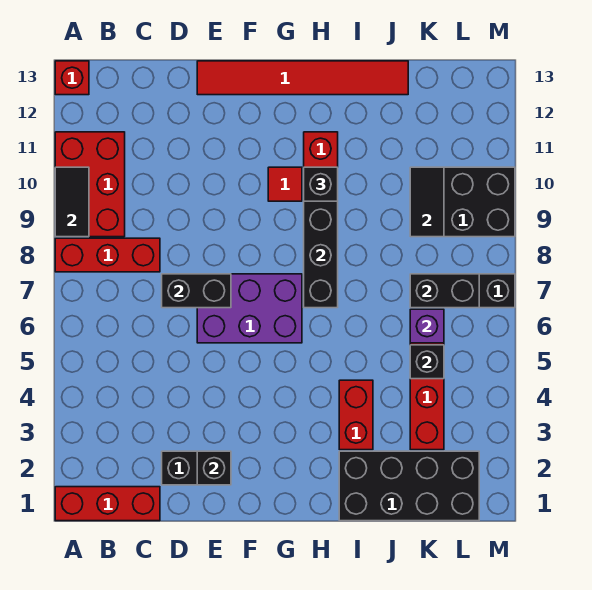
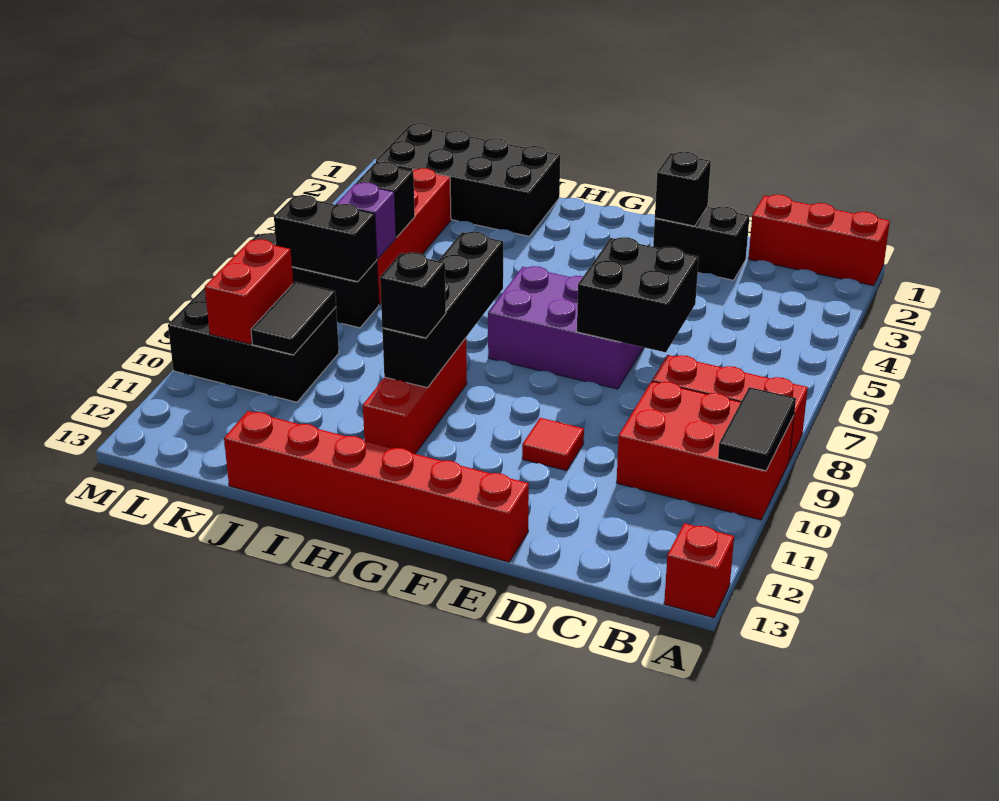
red brick A9:B11 level 1 -> red brick A9:C10 level 1
black brick D7:E7 level 2 -> black brick D6:E7 level 2
red tile E13:J13 level 1 -> red brick E13:J13 level 1
red tile G10 level 1 -> red tile E10 level 1
red brick I3:I4 level 1 -> red brick L9:L10 level 2

